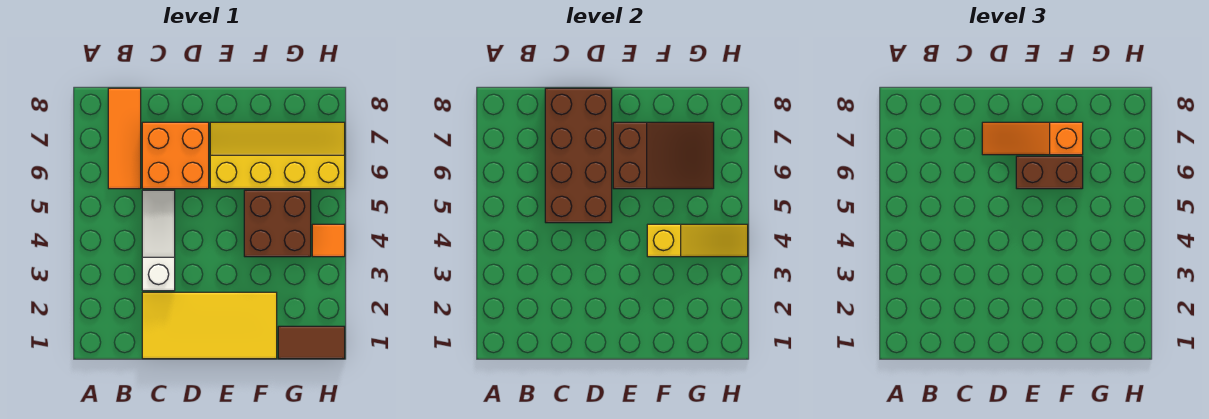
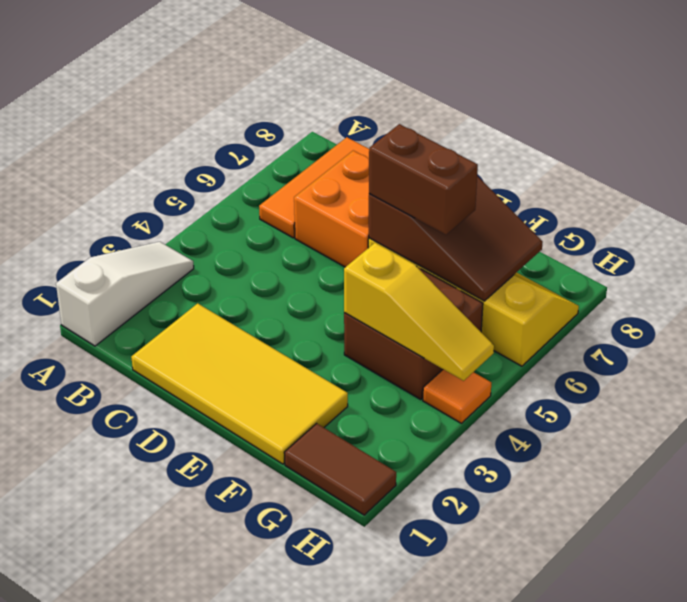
white slope C3:C5 level 1 top 3 -> white slope A1:A3 level 1 top 1
brown brick C5:D8 level 2 -> none
orange slope D7:F7 level 3 top F -> none

